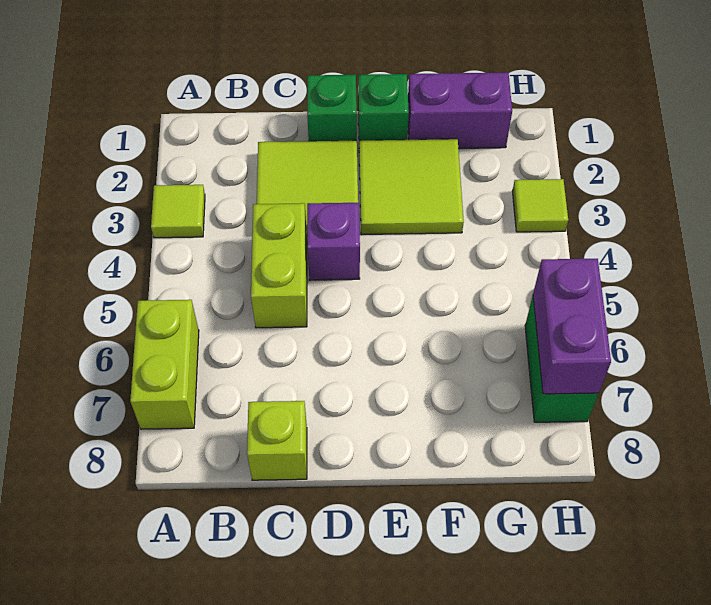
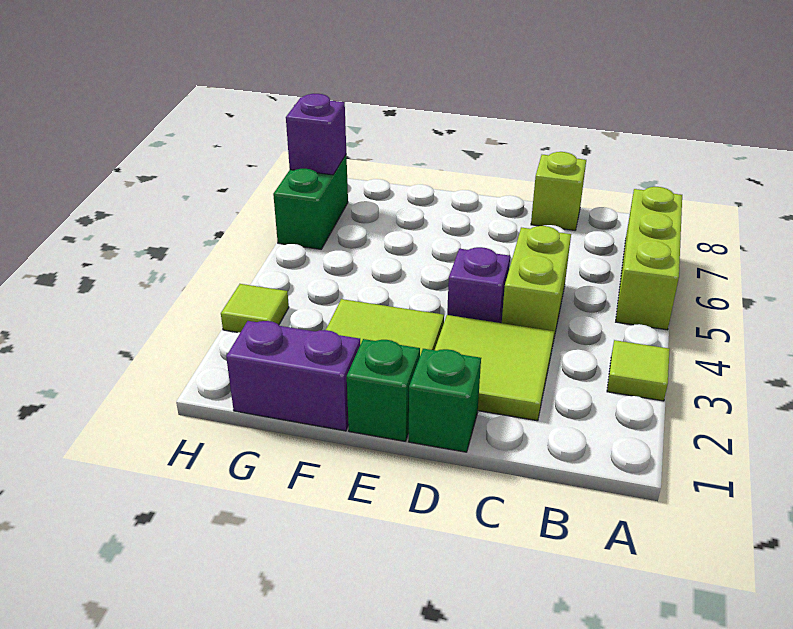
lime brick A6:A7 level 1 -> lime brick A5:A7 level 1
purple brick H6:H7 level 2 -> purple brick H7 level 2

